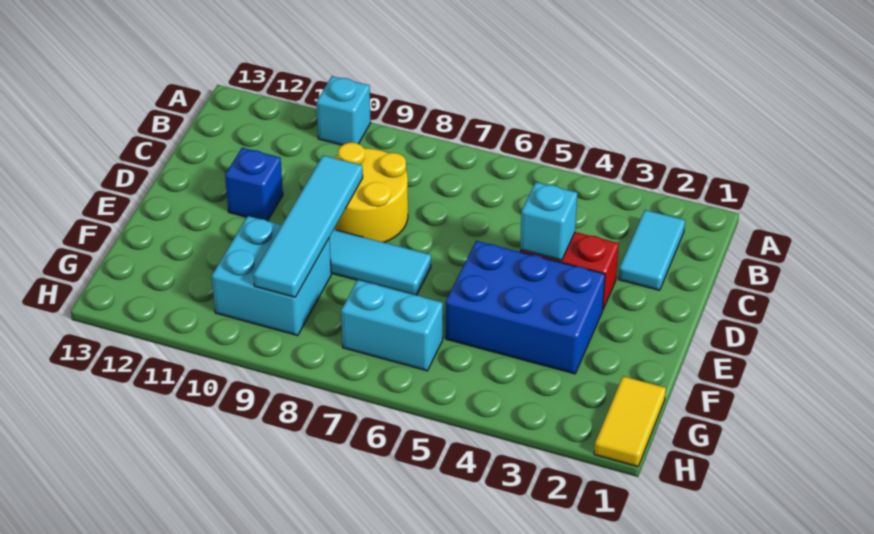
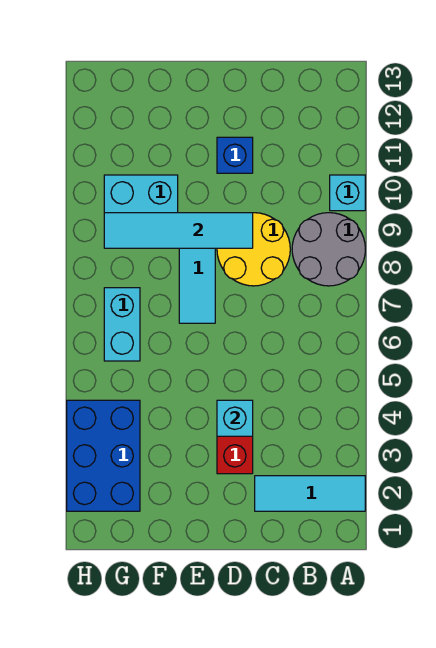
none -> grey round brick A8:B9 level 1
cyan tile B2:C2 level 1 -> cyan tile A2:C2 level 1
blue brick E3:F5 level 1 -> blue brick G2:H4 level 1
yellow tile G1:H1 level 1 -> none

